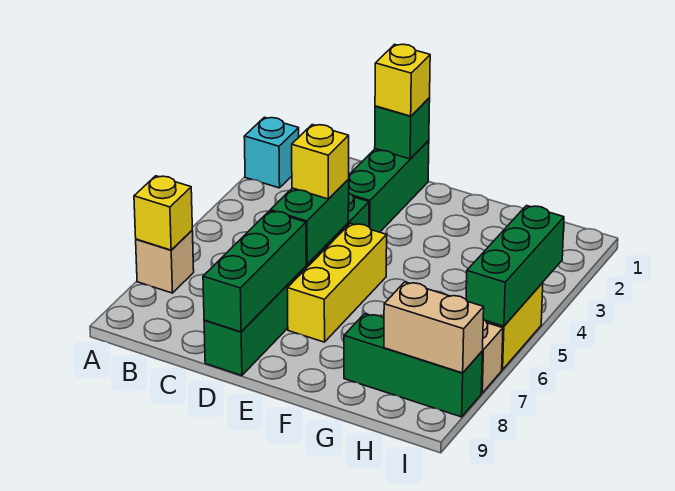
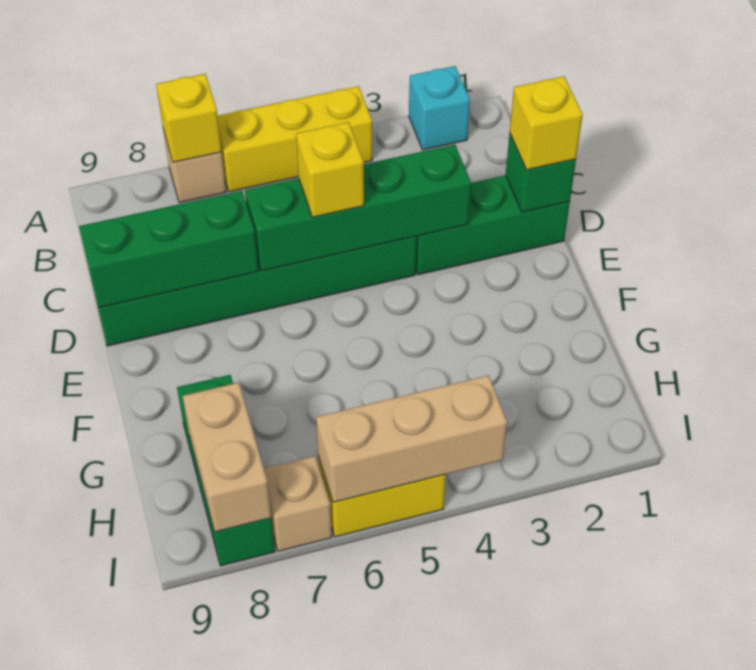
green brick D5:D6 level 2 -> green brick D3:D6 level 2
yellow brick E5:E7 level 1 -> yellow brick A4:A6 level 1
green brick I4:I6 level 2 -> tan brick I4:I6 level 2

